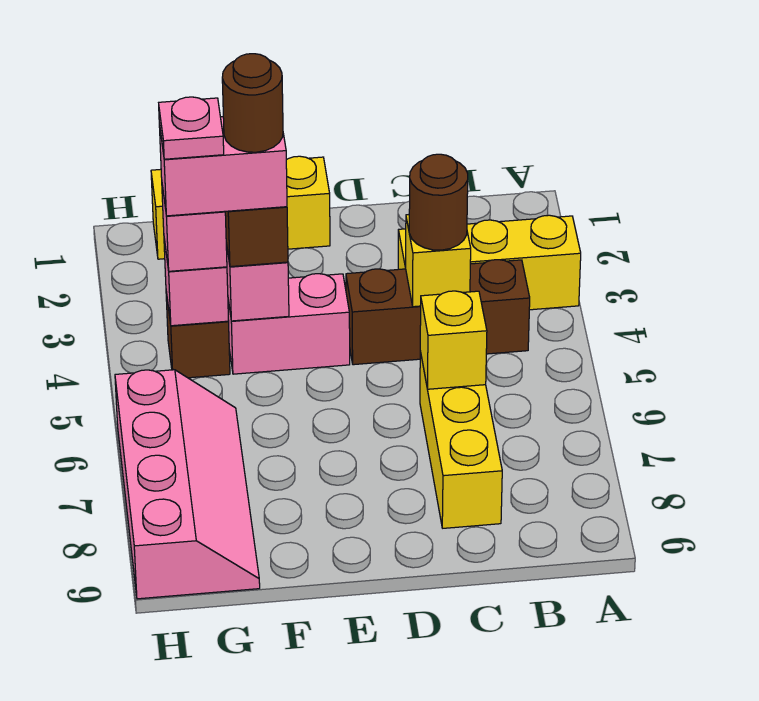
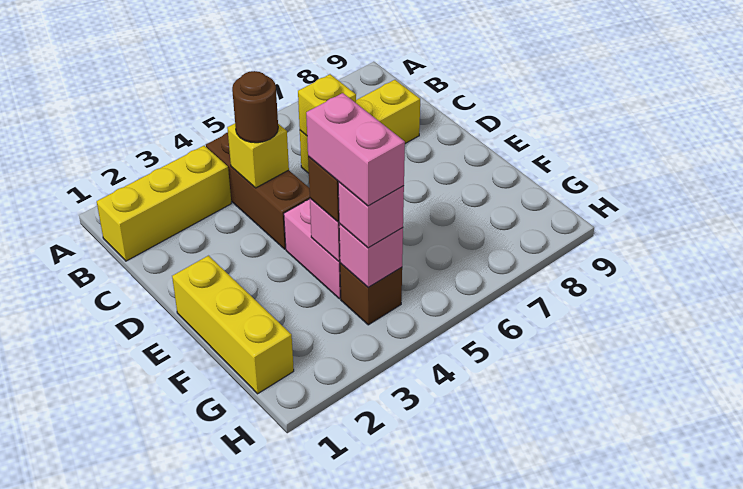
yellow brick A3:C3 level 1 -> yellow brick B1:B3 level 1
brown round brick F4 level 5 -> none
pink plate G4 level 5 -> none
pink slope G6:H9 level 1 top H -> none

